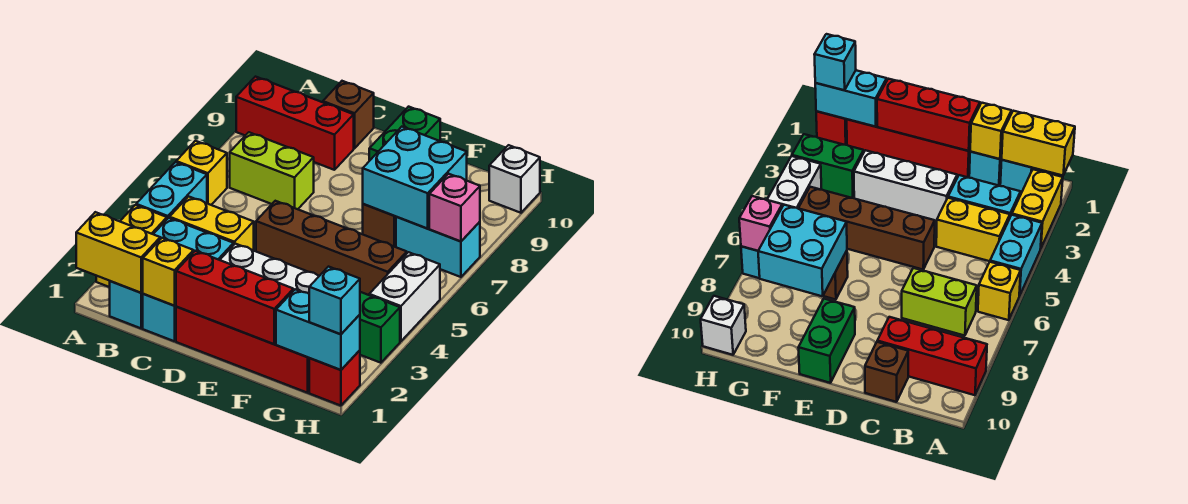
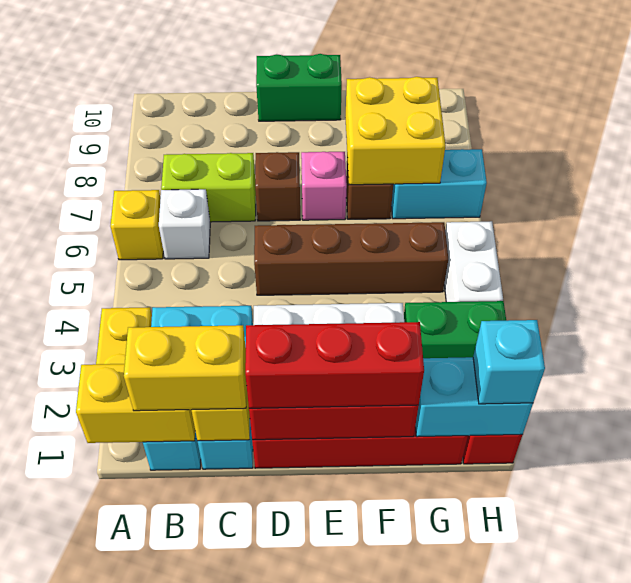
cyan brick A4:A5 level 1 -> none
red brick A9:C9 level 1 -> red brick D1:F1 level 3
yellow brick B4:C4 level 1 -> yellow brick B1:C1 level 3
brown brick C10 level 1 -> brown brick D7 level 1
green brick E9:E10 level 1 -> green brick D10:E10 level 1
cyan brick F7:G8 level 2 -> yellow brick F7:G8 level 2
pink brick H7 level 2 -> pink brick E7 level 1
white brick H10 level 1 -> white brick B6 level 1

